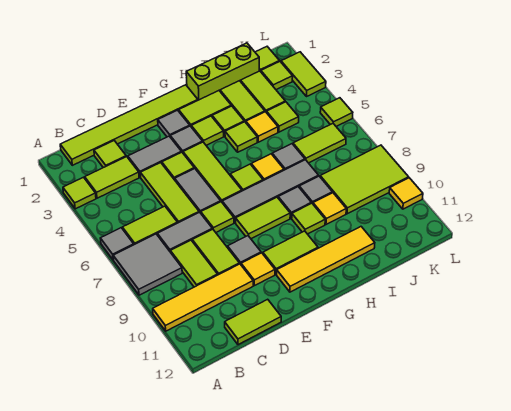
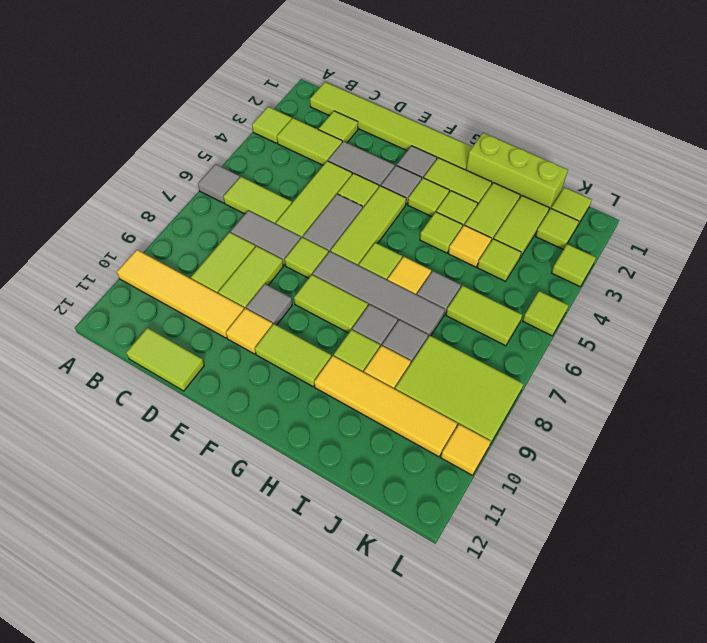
grey tile A7:B8 level 1 -> none
yellow tile F11:I11 level 1 -> yellow tile H10:K10 level 1
lime tile L2:L3 level 1 -> lime tile L3 level 1

